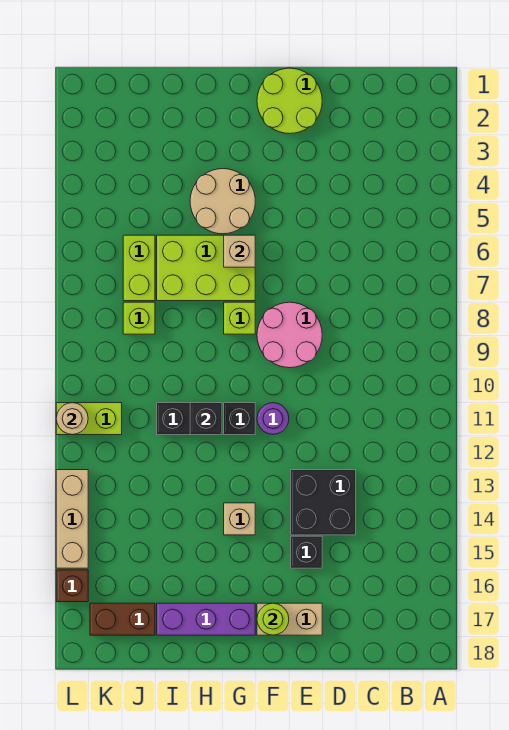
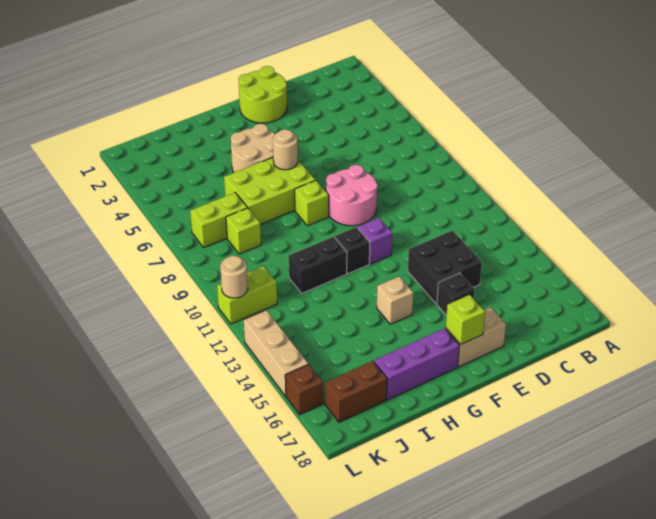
purple round brick F11 level 1 -> purple brick F11 level 1
lime round brick F17 level 2 -> lime brick F17 level 2
tan brick G6 level 2 -> tan round brick G6 level 2
black brick H11 level 2 -> none
lime brick J6:J7 level 1 -> lime brick J7:K7 level 1

